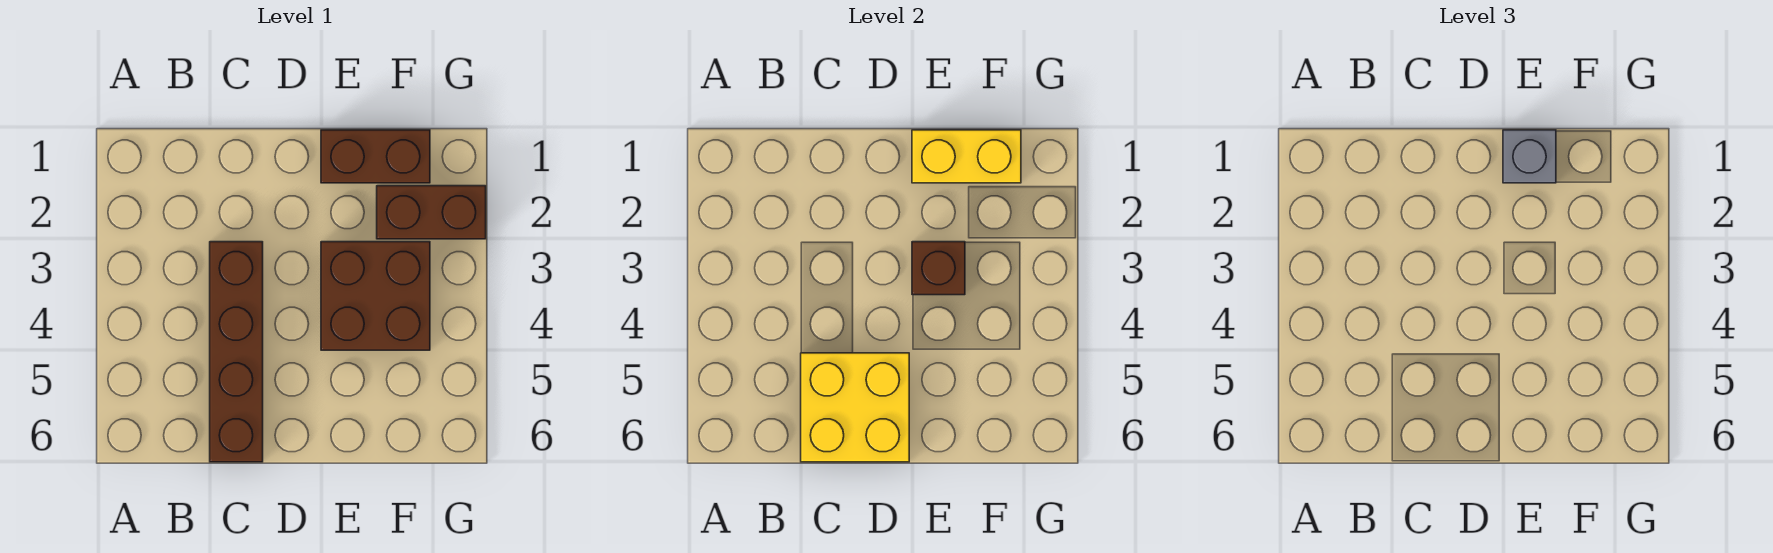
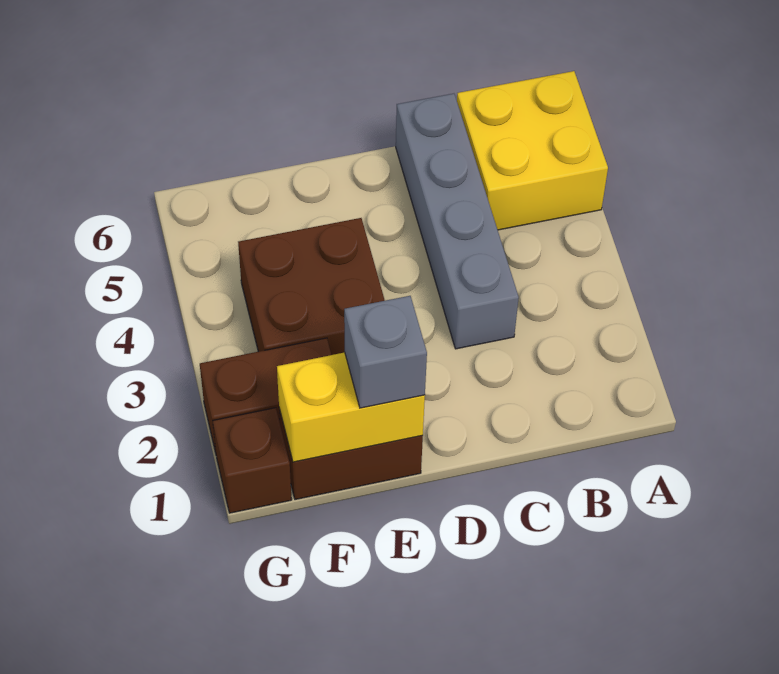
brown brick C3:C6 level 1 -> grey brick C3:C6 level 1
yellow brick C5:D6 level 2 -> yellow brick A5:B6 level 1
brown brick E3 level 2 -> brown brick G1 level 1

